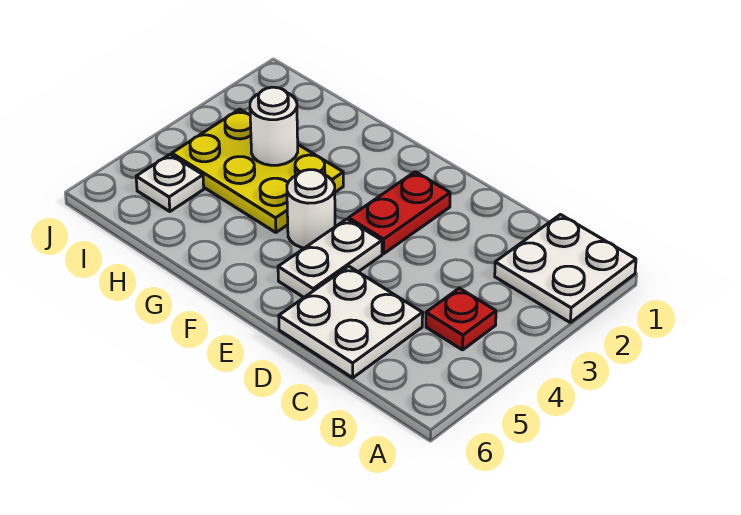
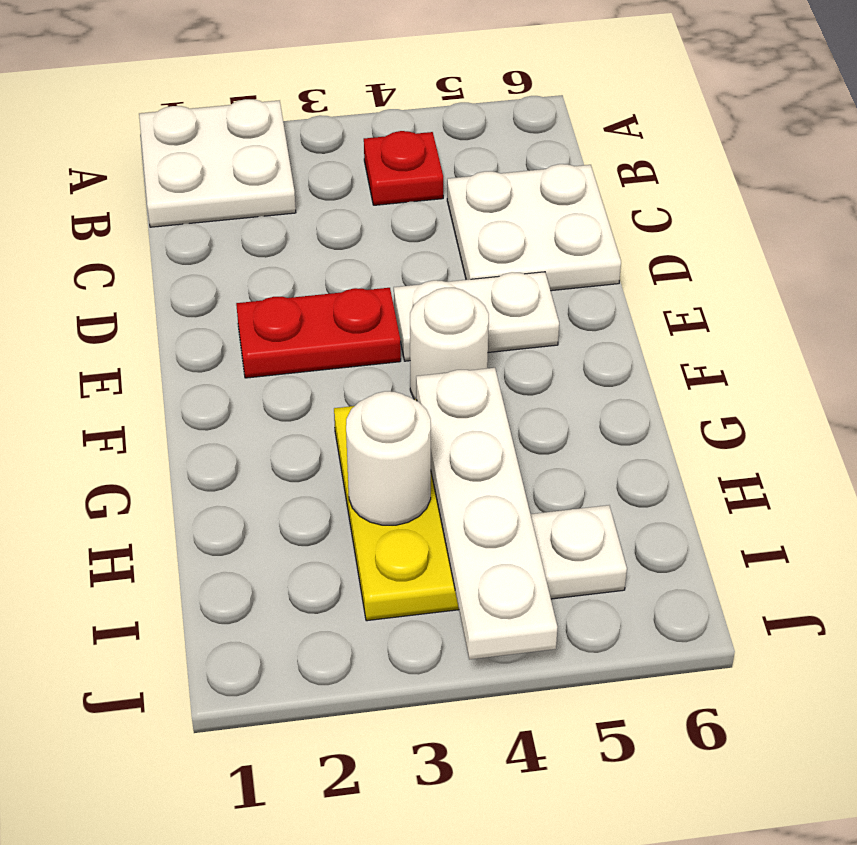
none -> white plate G4:J4 level 2

